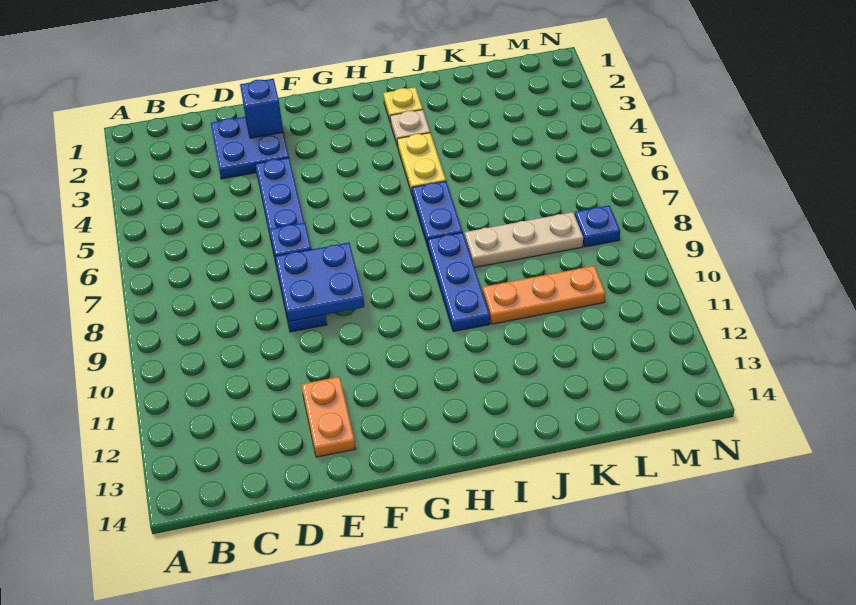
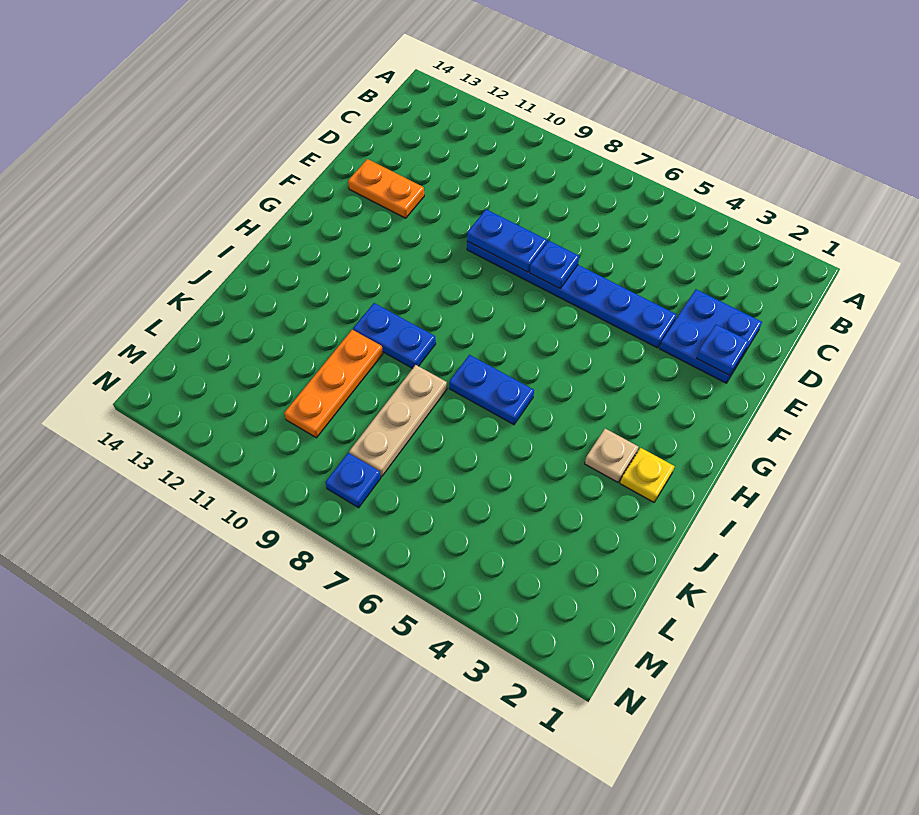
blue brick E2 level 2 -> blue plate E2 level 2
blue plate E8:F9 level 2 -> blue plate E8:E9 level 2
yellow plate I4:I5 level 1 -> none
blue plate I8:I10 level 1 -> blue plate I9:I10 level 1

